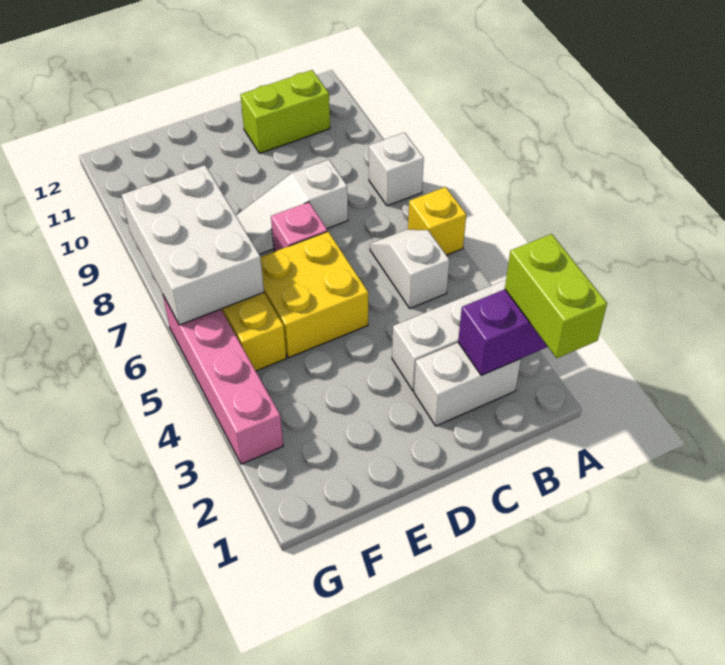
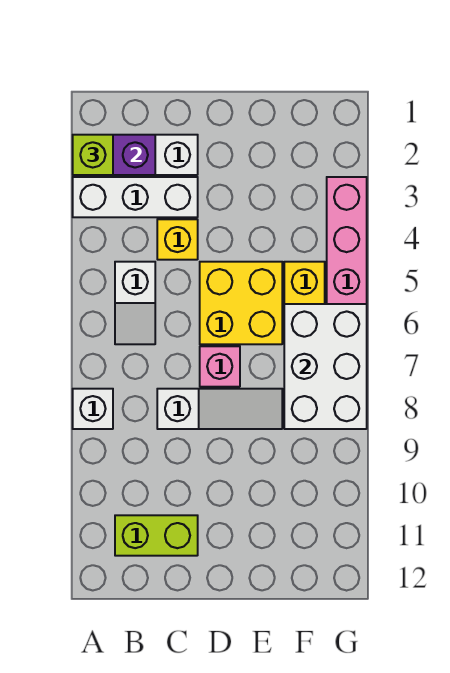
lime brick A1:A2 level 3 -> lime brick A2 level 3
yellow brick A6 level 1 -> yellow brick C4 level 1

